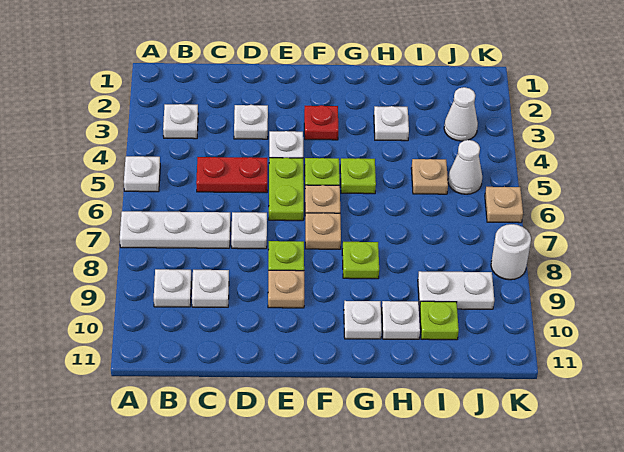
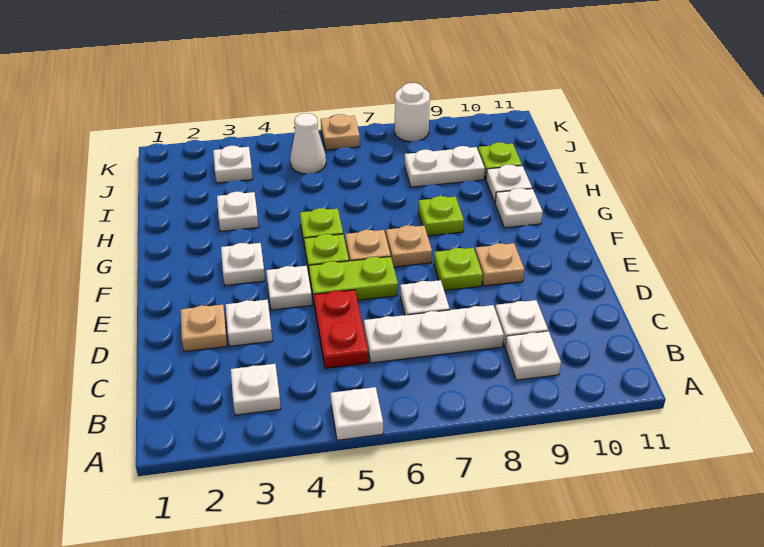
white plate A7:C7 level 1 -> white plate C6:C8 level 1
red plate F3 level 1 -> white plate F3 level 1
tan plate I5 level 1 -> tan plate D2 level 1
white plate I9:J9 level 1 -> white plate I8:I9 level 1
white cone J3 level 1 -> white plate J3 level 1

